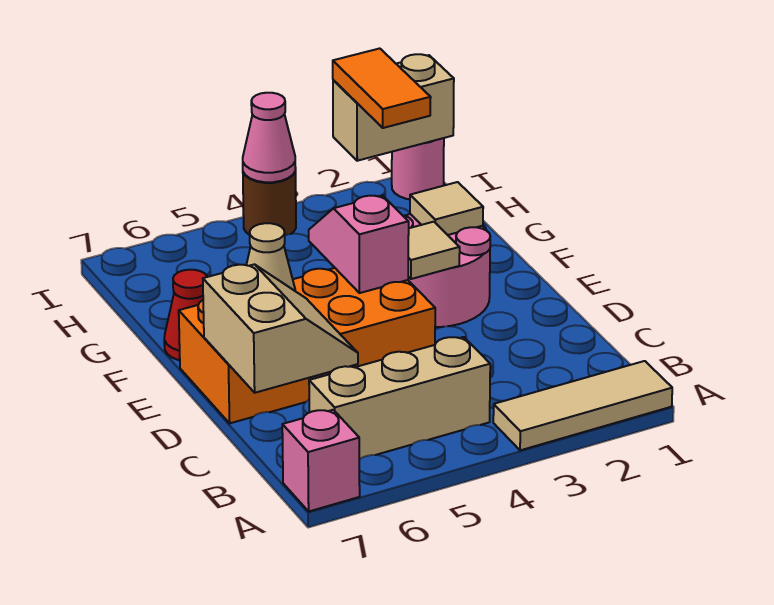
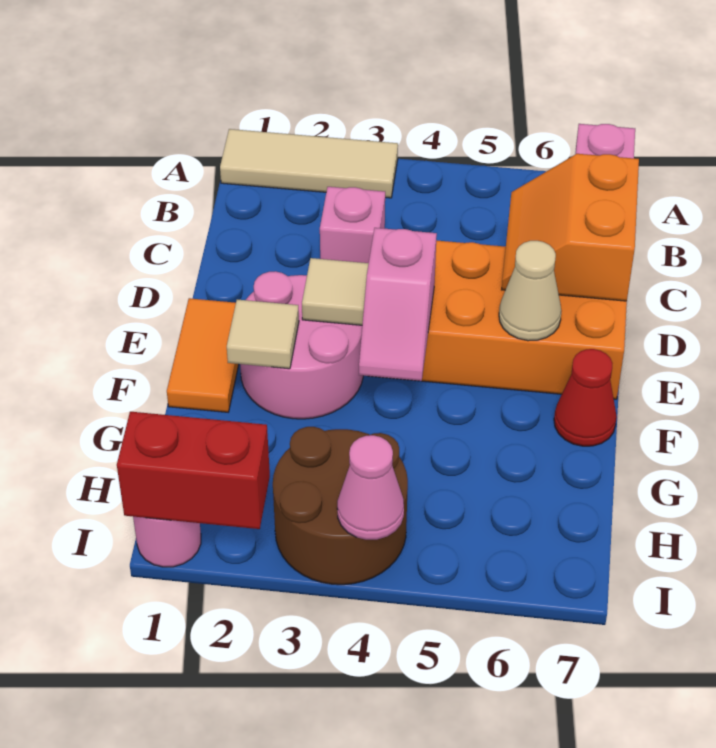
tan brick B4:B6 level 1 -> none
none -> pink brick C3 level 1
tan slope C6:D7 level 2 top 7 -> orange slope C6:D7 level 2 top 7
orange tile H2:I2 level 3 -> orange tile E1:F1 level 1
tan brick I1:I2 level 2 -> red brick I1:I2 level 2
brown round brick I4 level 1 -> brown round brick H3:I4 level 1

